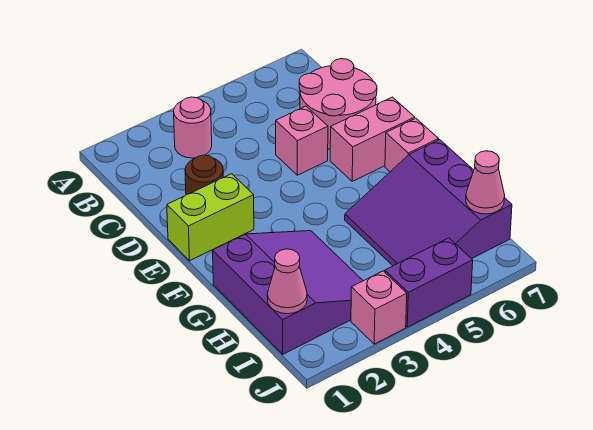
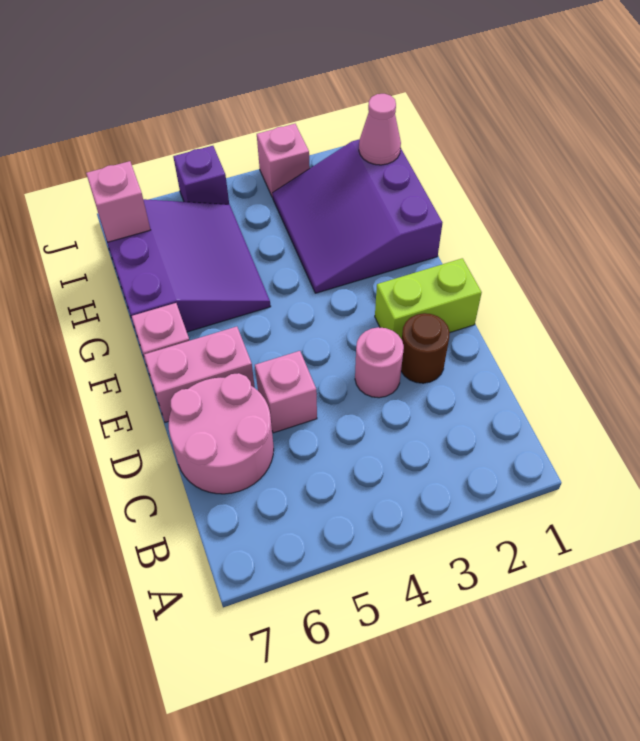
pink round brick B3 level 1 -> pink round brick D3 level 1
pink cone I7 level 2 -> pink brick I7 level 2
purple brick J4:J5 level 1 -> purple brick J5 level 1

